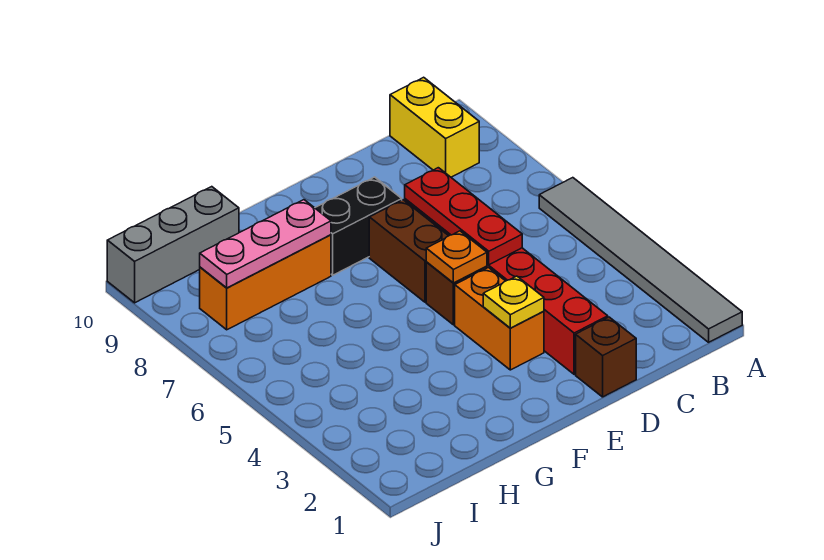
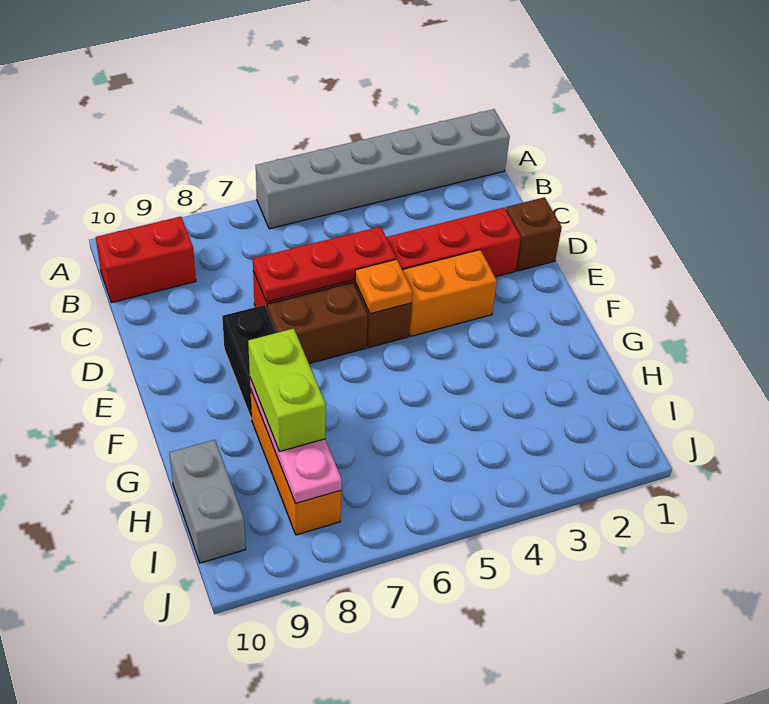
grey tile A1:A6 level 1 -> grey brick A1:A6 level 1
yellow brick B9:B10 level 1 -> red brick B9:B10 level 1
yellow plate E3 level 2 -> none
none -> lime brick G8:H8 level 3
grey brick H10:J10 level 1 -> grey brick H10:I10 level 1

